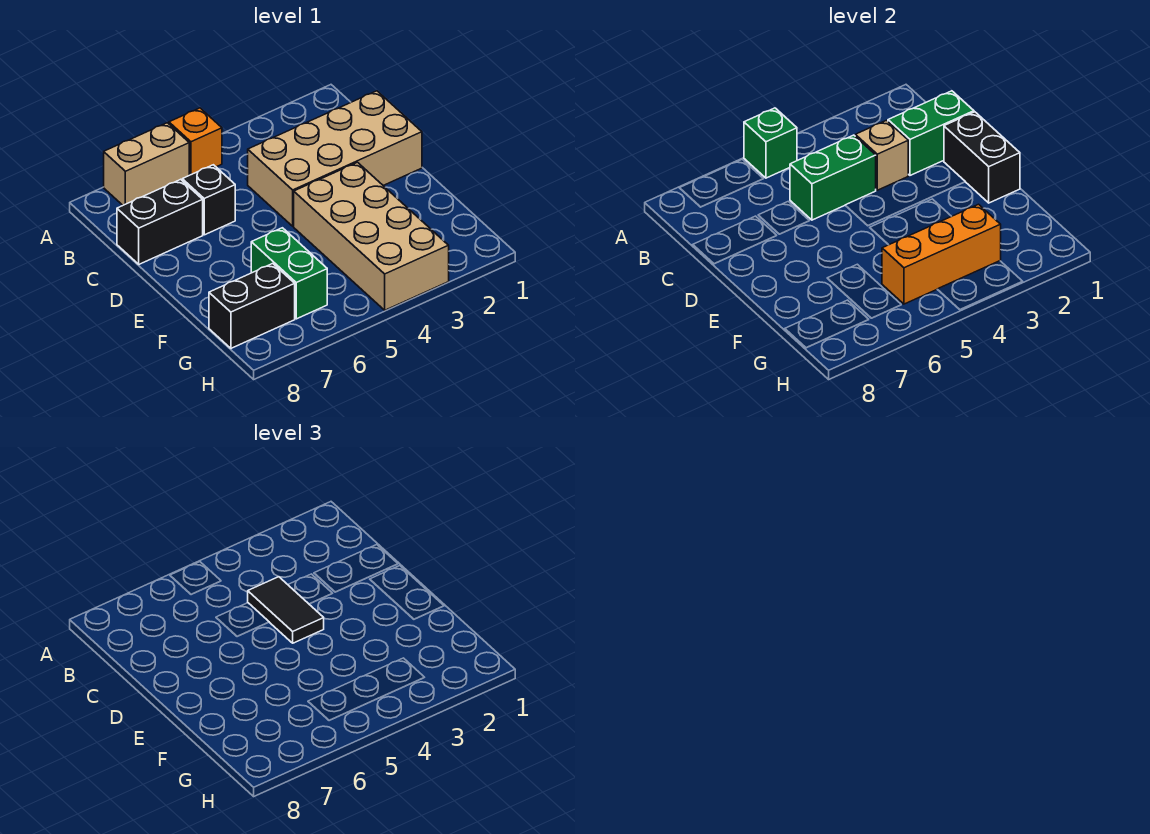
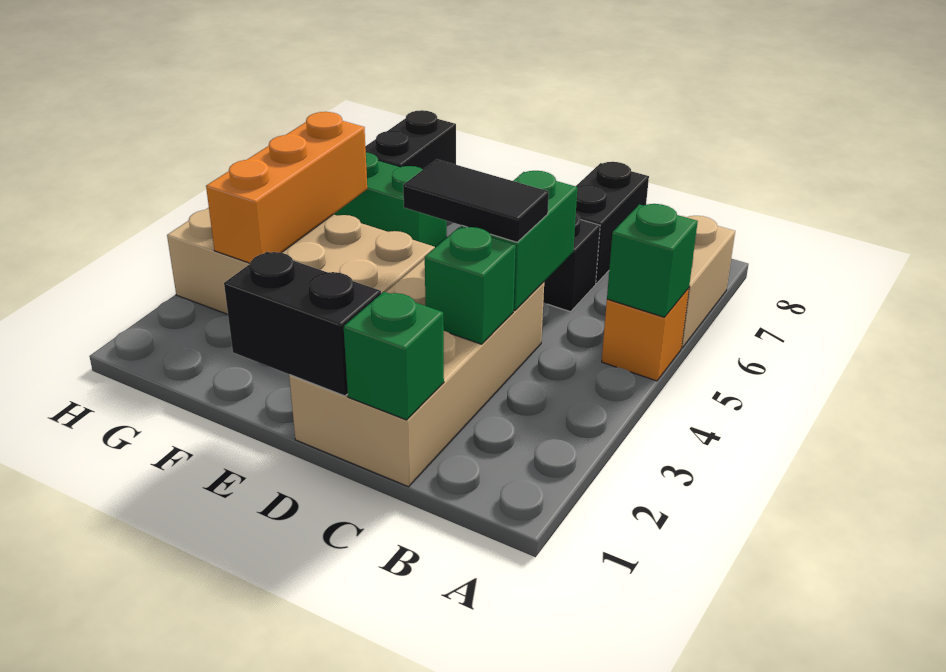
green brick C1:C2 level 2 -> green brick C1 level 2
tan brick C3 level 2 -> green brick C3 level 2

